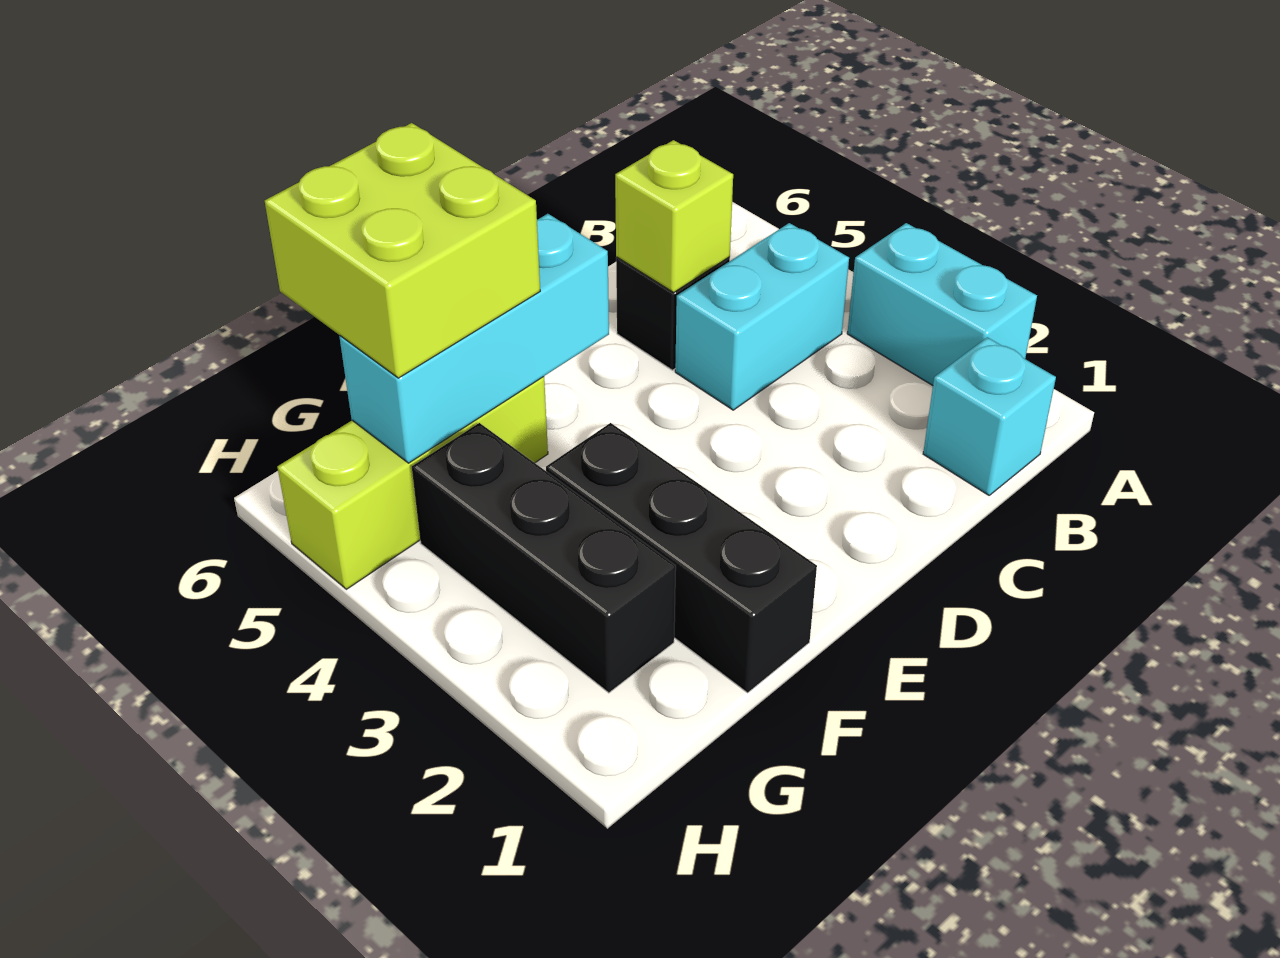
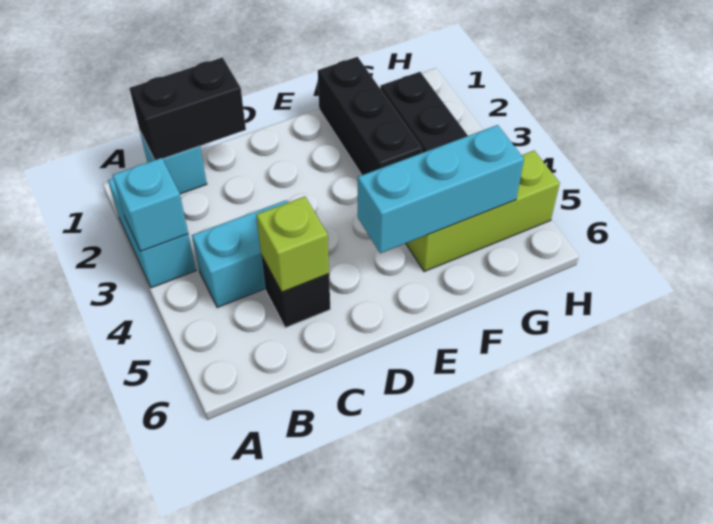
none -> cyan brick A3 level 2
none -> black brick B1:C1 level 2
lime brick F5:G6 level 3 -> none

